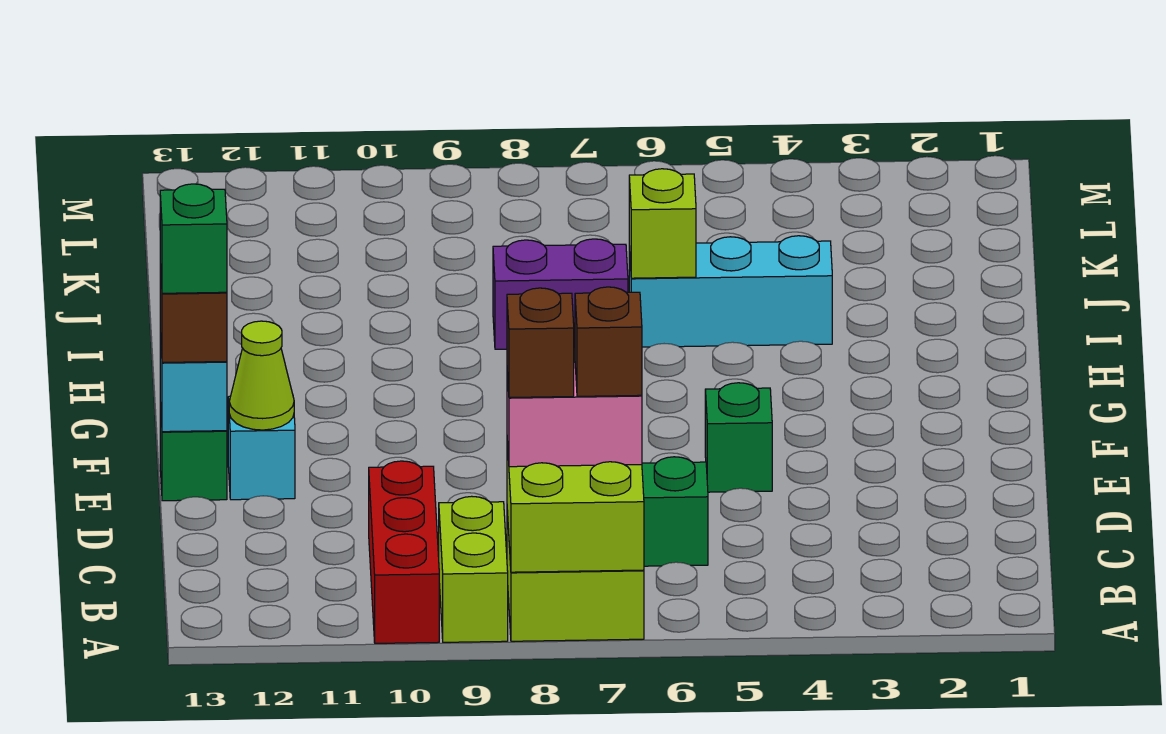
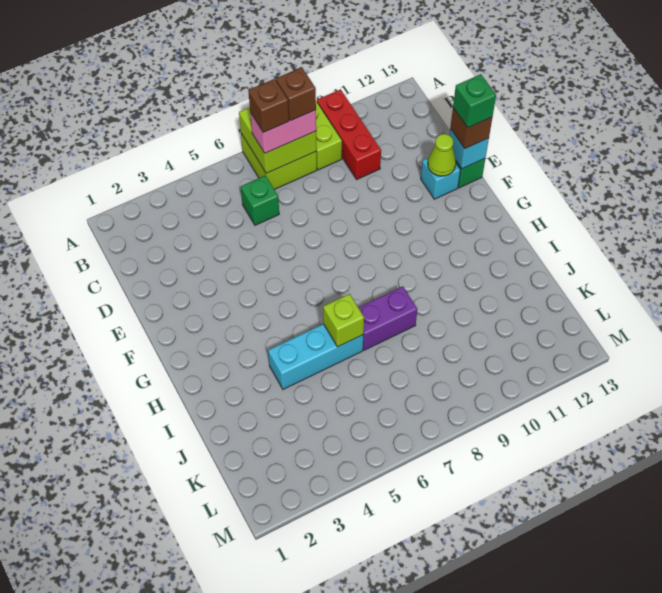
green brick E5 level 1 -> none

